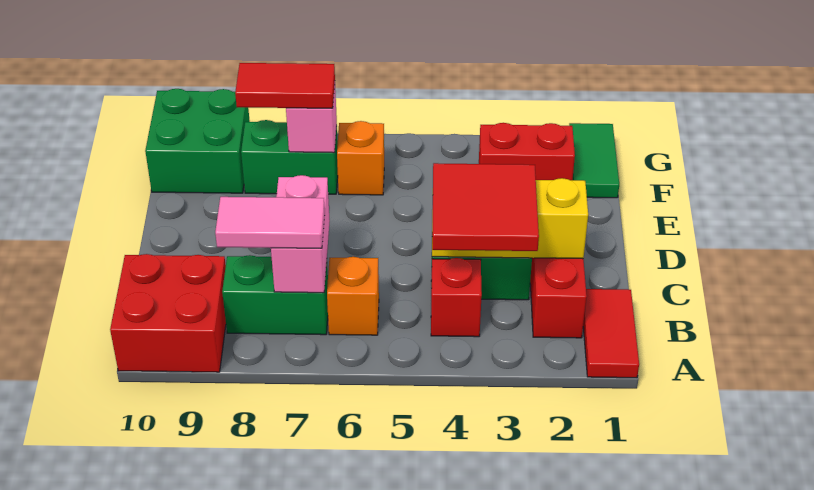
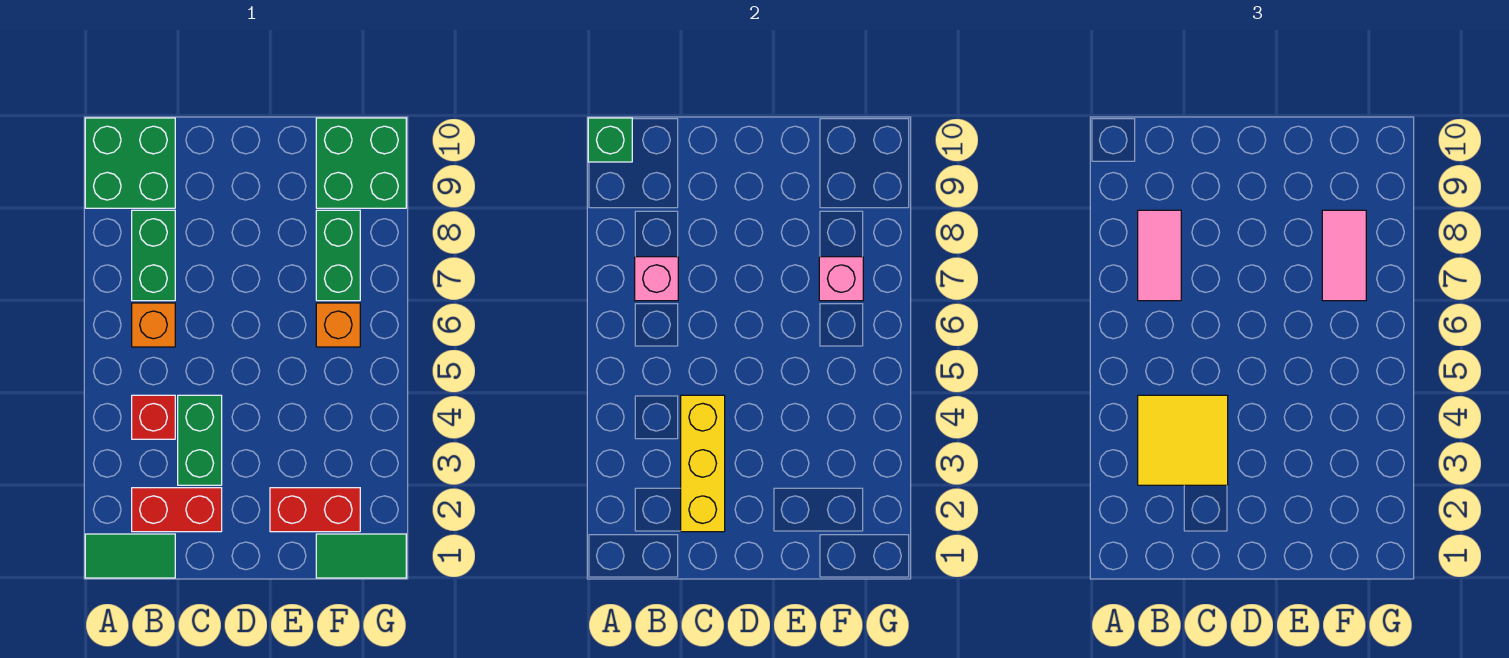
red tile A1:B1 level 1 -> green tile A1:B1 level 1
red brick A9:B10 level 1 -> green brick A9:B10 level 1
none -> green brick A10 level 2
red tile B3:C4 level 3 -> yellow tile B3:C4 level 3
pink brick B7:C7 level 2 -> pink brick B7 level 2
red brick F2:F3 level 1 -> red brick E2:F2 level 1
red tile F7:F8 level 3 -> pink tile F7:F8 level 3

